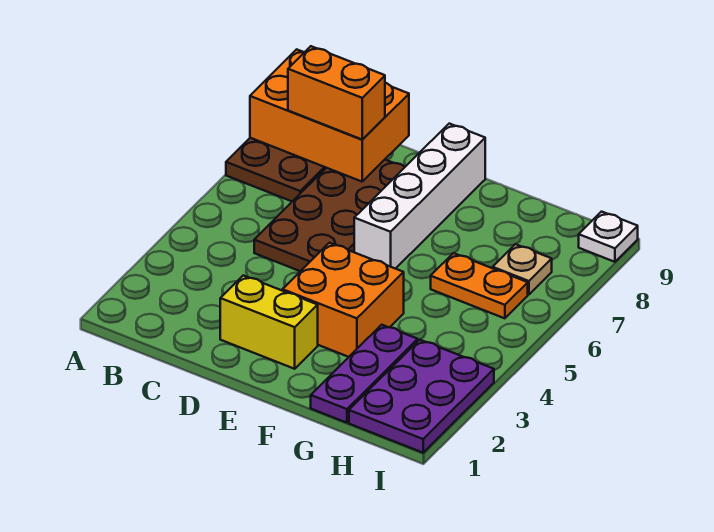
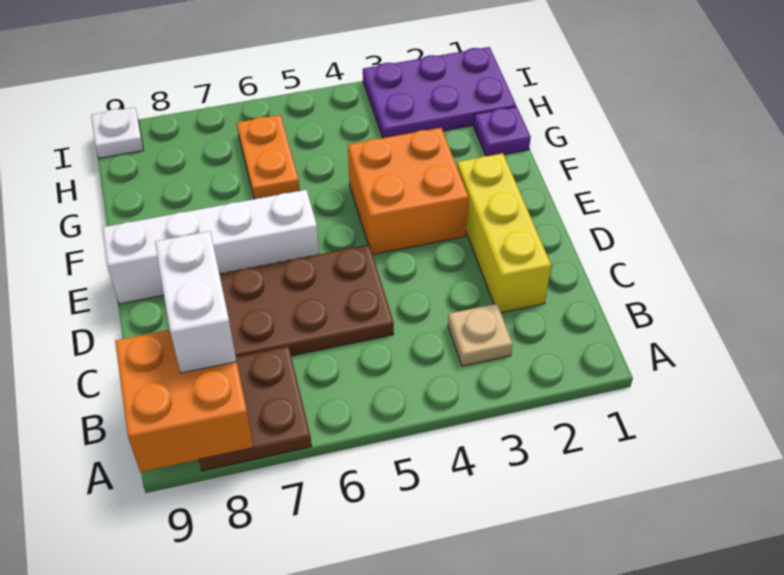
orange brick A8:C9 level 2 -> orange brick A8:B9 level 2
orange brick B8:C8 level 3 -> white brick B8:C8 level 3
yellow brick D2:E2 level 1 -> yellow brick C2:E2 level 1
purple plate G1:G3 level 1 -> purple plate G1 level 1
tan plate H7 level 1 -> tan plate B3 level 1

